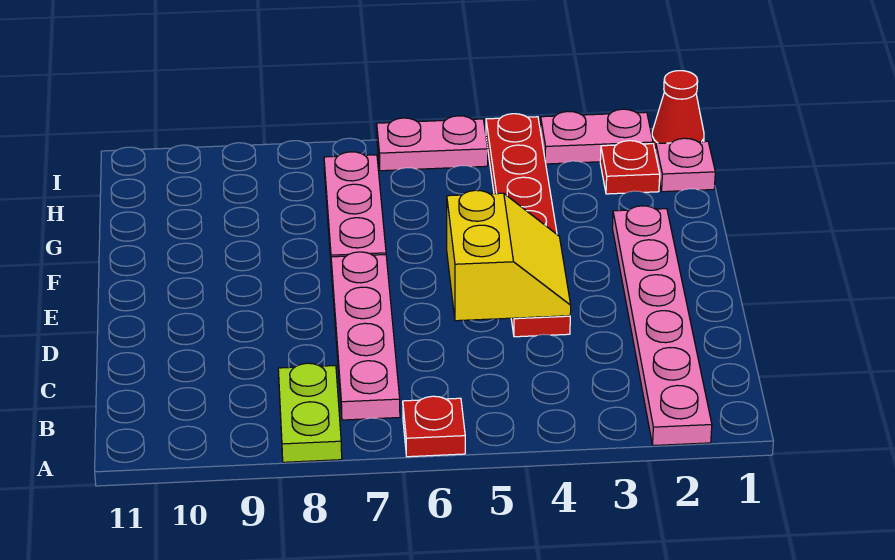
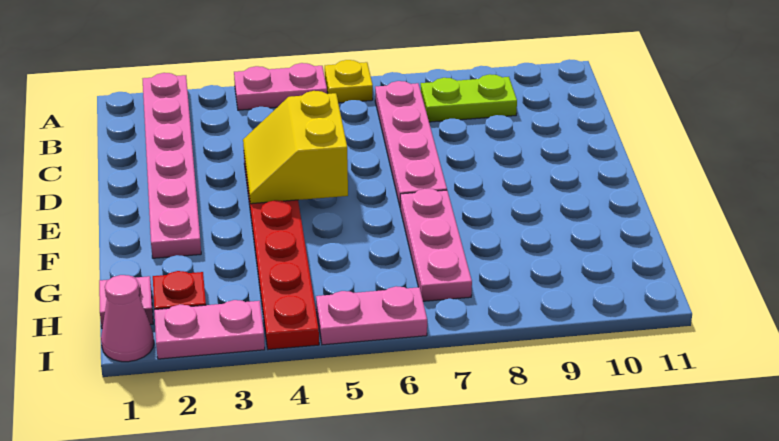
none -> pink plate A4:A5 level 1
red plate A6 level 1 -> yellow plate A6 level 1
lime plate A8:B8 level 1 -> lime plate B8:B9 level 1
red cone I1 level 1 -> pink cone I1 level 1

